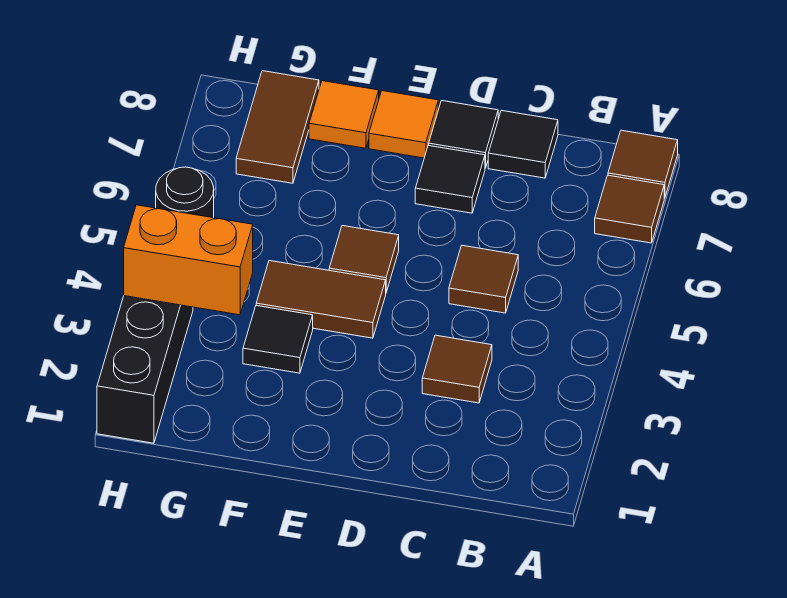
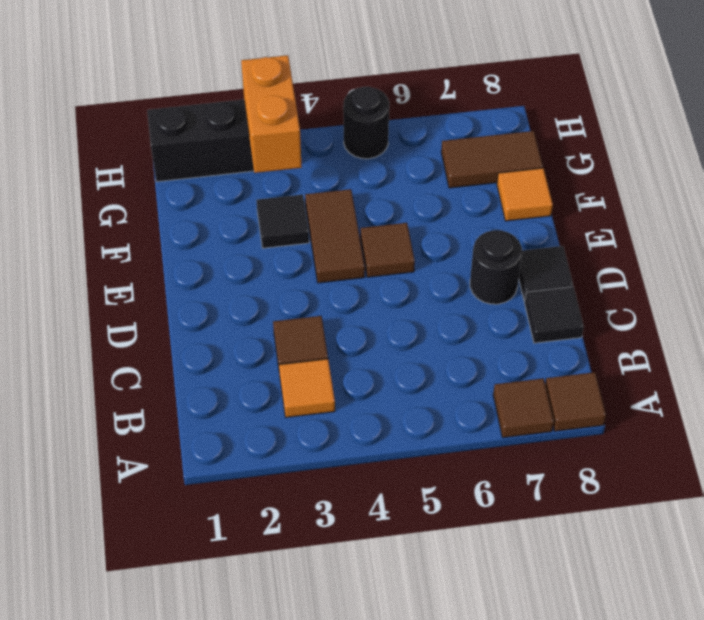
brown tile C5 level 1 -> none
black tile D7 level 1 -> black round brick D7 level 1
orange tile E8 level 1 -> orange tile B3 level 1

